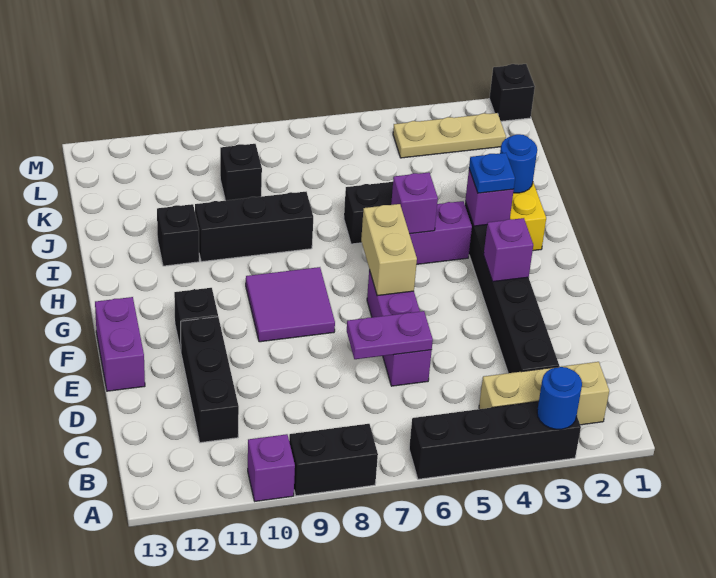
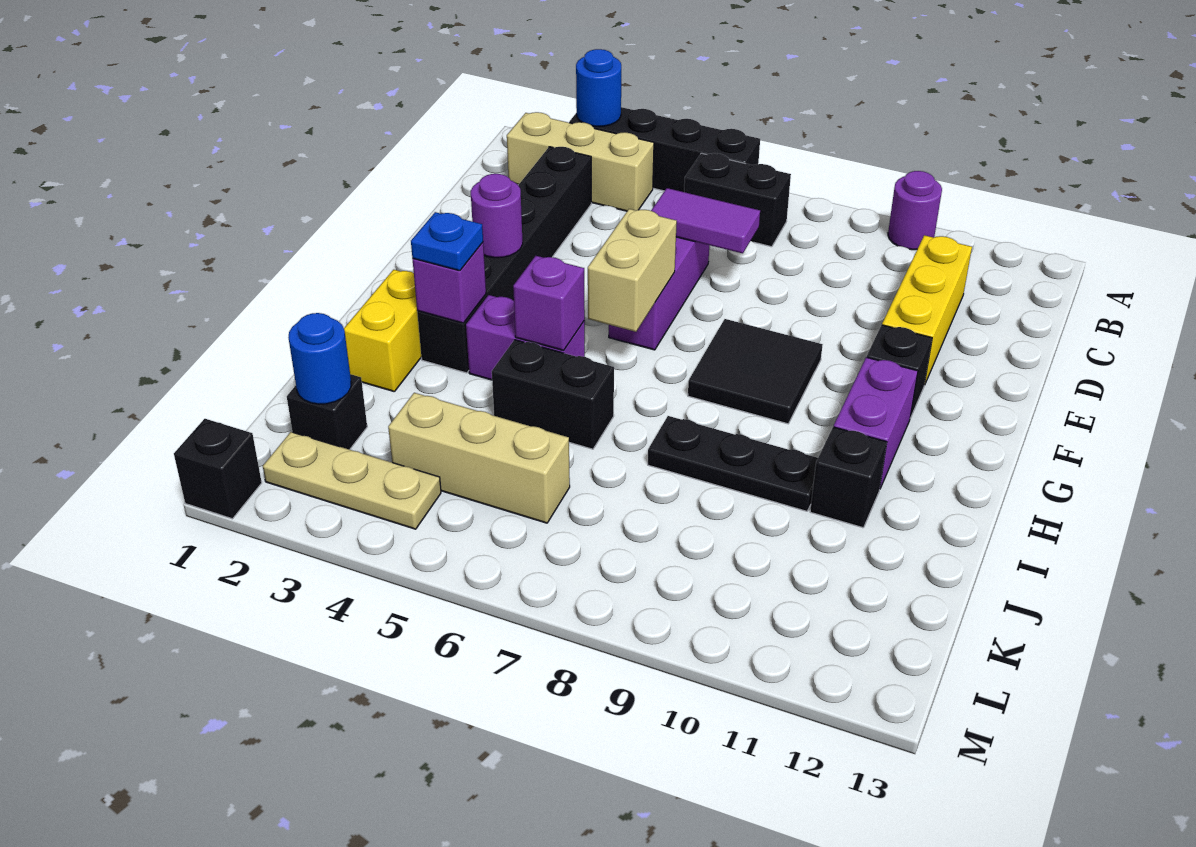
black brick A8:A9 level 1 -> black brick B6:B7 level 1
purple brick A10 level 1 -> purple round brick A10 level 1
black brick C11:E11 level 1 -> yellow brick C11:E11 level 1
purple plate D6:D7 level 2 -> purple tile D6:D7 level 2
purple brick E13:F13 level 1 -> purple brick G11:H11 level 1
purple brick F3 level 2 -> purple round brick F3 level 2
purple tile F8:G9 level 1 -> black tile F8:G9 level 1
blue round brick I2 level 2 -> blue round brick K2 level 2
black brick I8:I10 level 1 -> black plate I8:I10 level 1
none -> tan brick K4:K6 level 1
black brick K9 level 1 -> black brick K2 level 1

